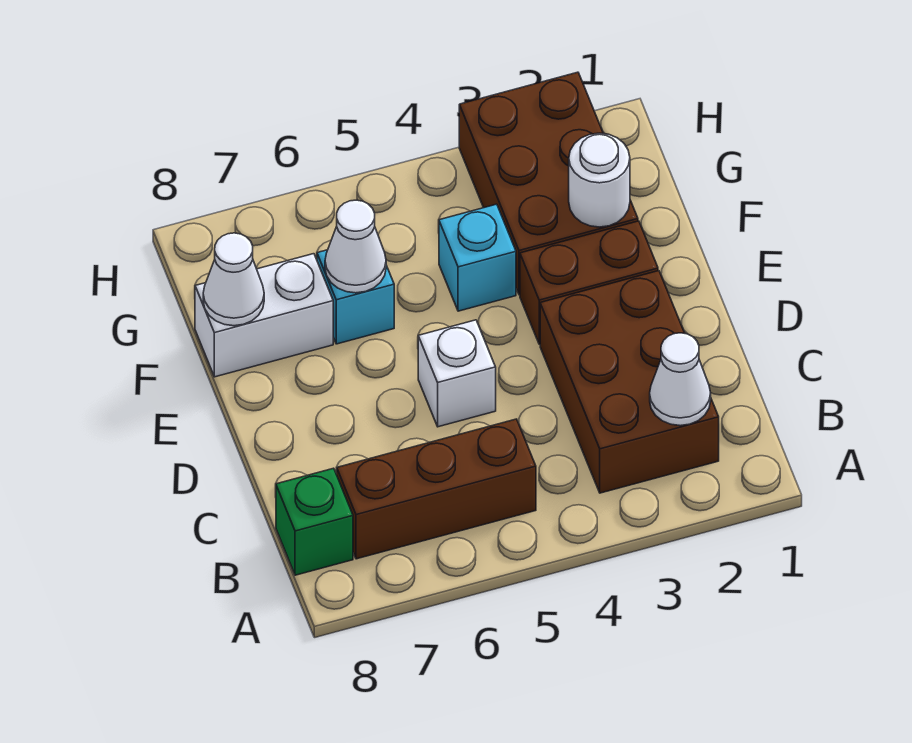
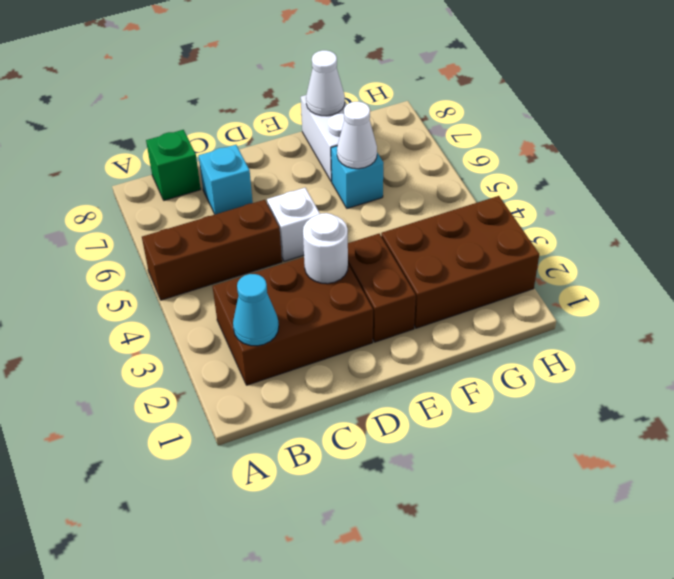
white cone B2 level 2 -> cyan cone B2 level 2
brown brick B5:B7 level 1 -> brown brick A5:C5 level 1
white round brick F2 level 2 -> white round brick D3 level 2
cyan brick F4 level 1 -> cyan brick C7 level 1

